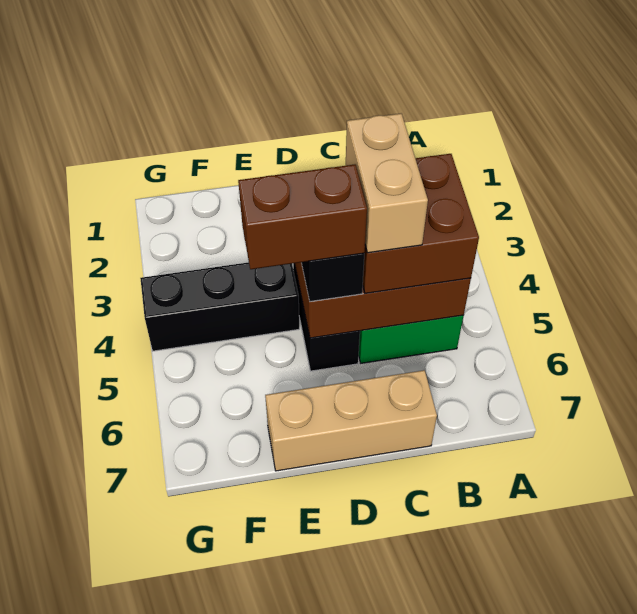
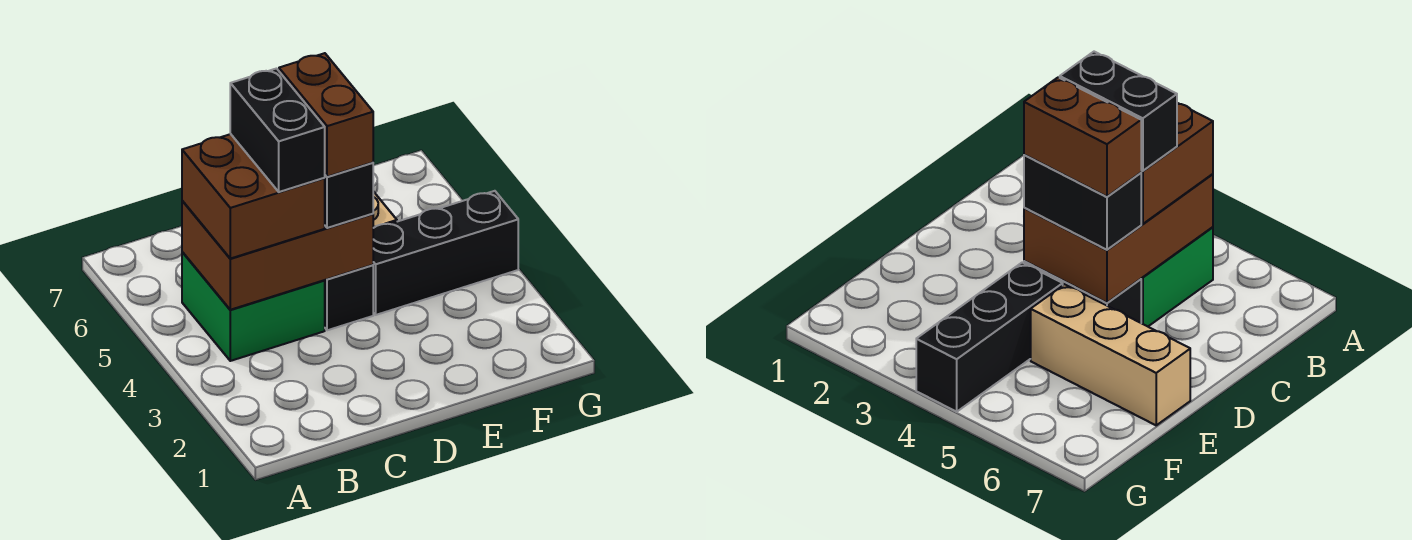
tan brick C4:C5 level 4 -> black brick C4:C5 level 4
tan brick C7:E7 level 1 -> tan brick E5:E7 level 1
brown brick D5:E5 level 4 -> brown brick D4:D5 level 4

